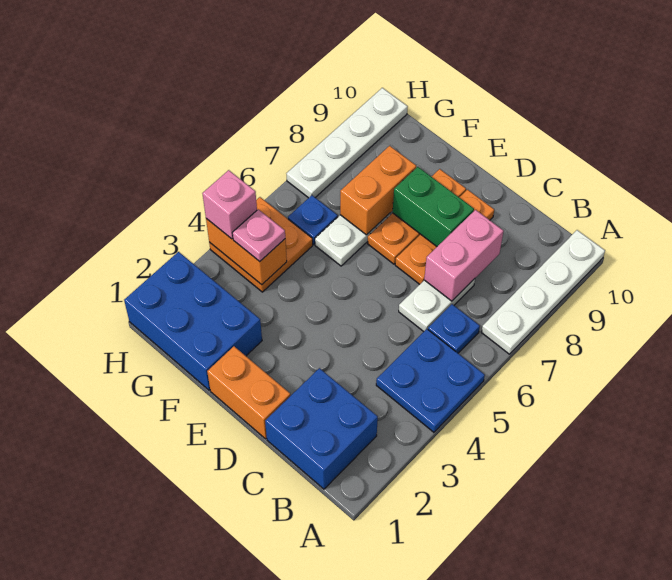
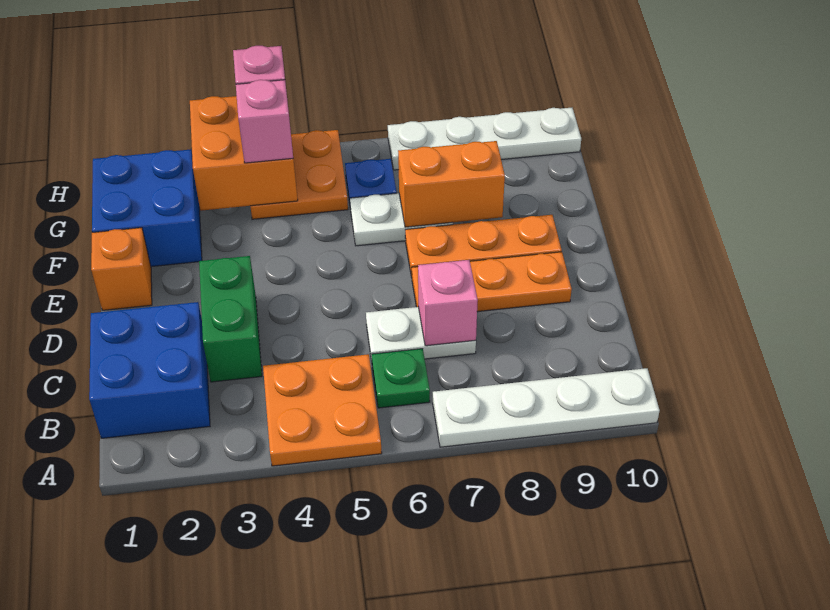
blue plate A4:B5 level 1 -> orange plate A4:B5 level 1
blue plate B6 level 1 -> green plate B6 level 1
pink brick C7:C8 level 2 -> pink brick C7 level 2
orange brick D1:E1 level 1 -> orange brick E1 level 1
green brick D8:E8 level 2 -> green brick C3:D3 level 1
blue brick F1:H2 level 1 -> blue brick F1:G2 level 1
orange brick G4:H4 level 2 -> orange brick G3:H4 level 2
pink plate G4 level 3 -> pink brick G4 level 3

